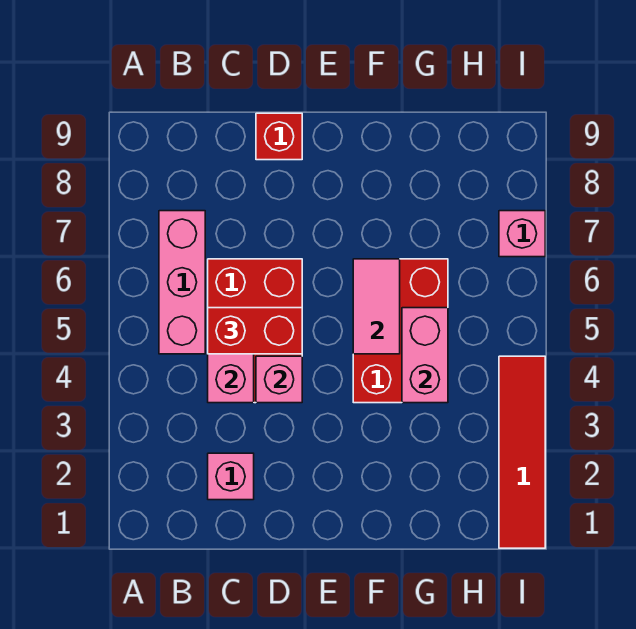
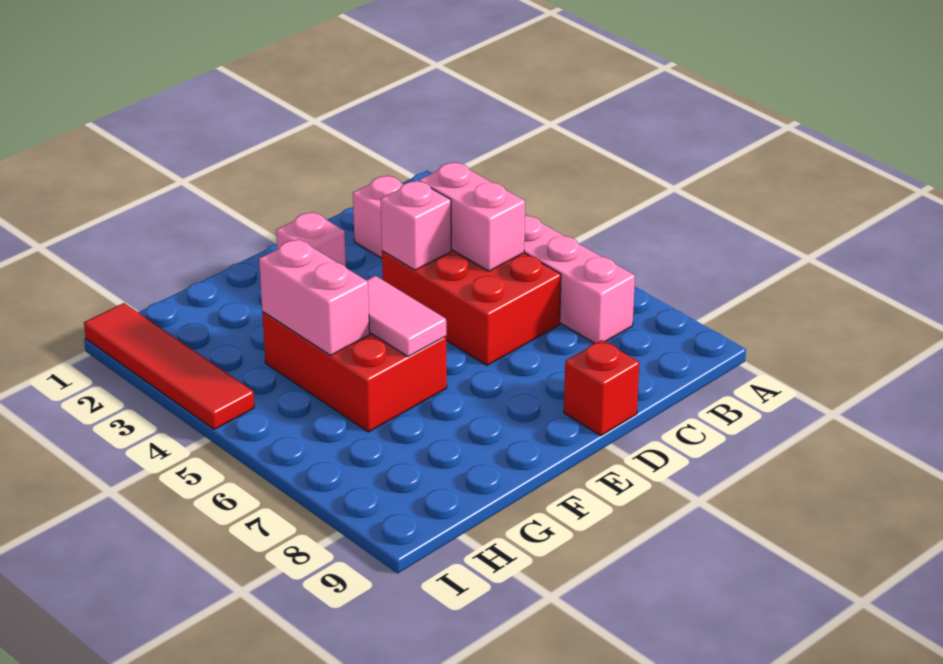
red brick C5:D5 level 3 -> none
pink brick I7 level 1 -> pink brick E2 level 1

